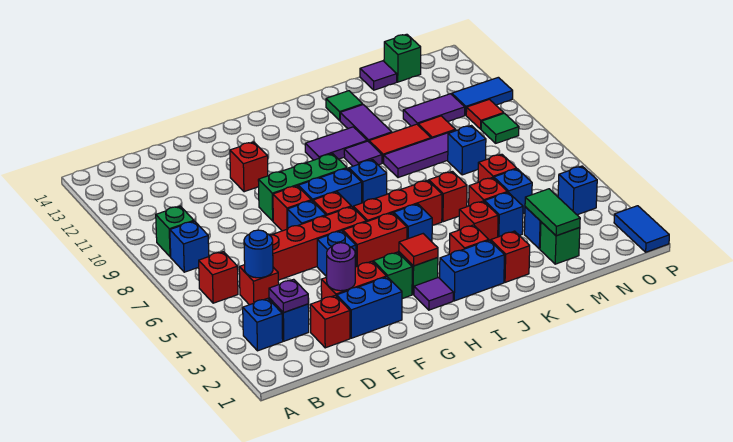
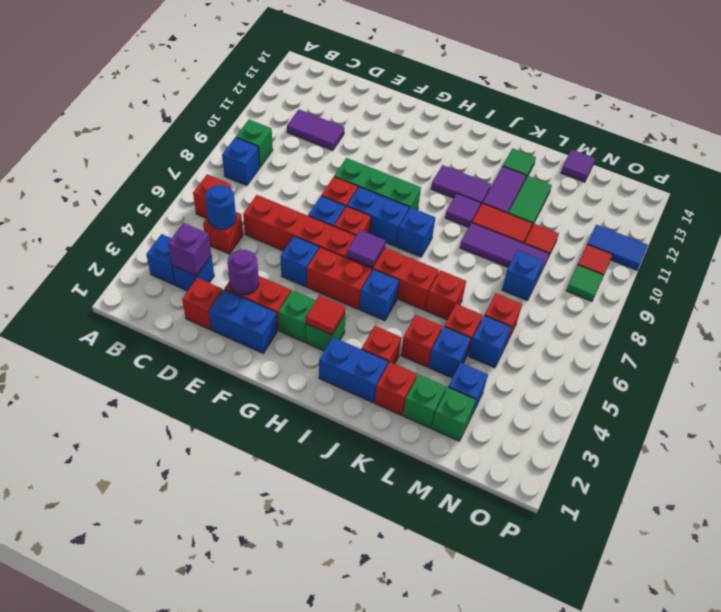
purple plate C3 level 2 -> purple brick C3 level 2
red brick F11 level 1 -> none
purple tile H2 level 1 -> purple tile H6 level 2
green tile M2:M3 level 2 -> green tile L11:L12 level 1
purple tile M11:N11 level 1 -> purple tile C11:D11 level 1
green brick N14 level 1 -> green brick L2 level 1
blue brick O4 level 1 -> none
blue tile P1:P2 level 1 -> none

